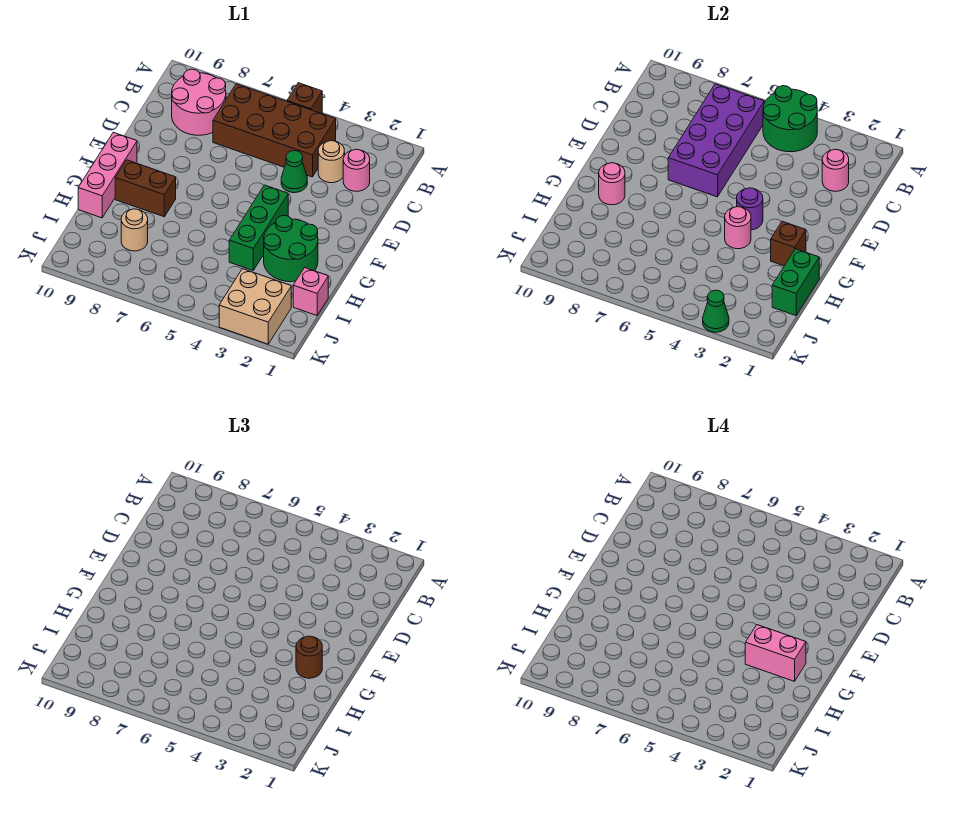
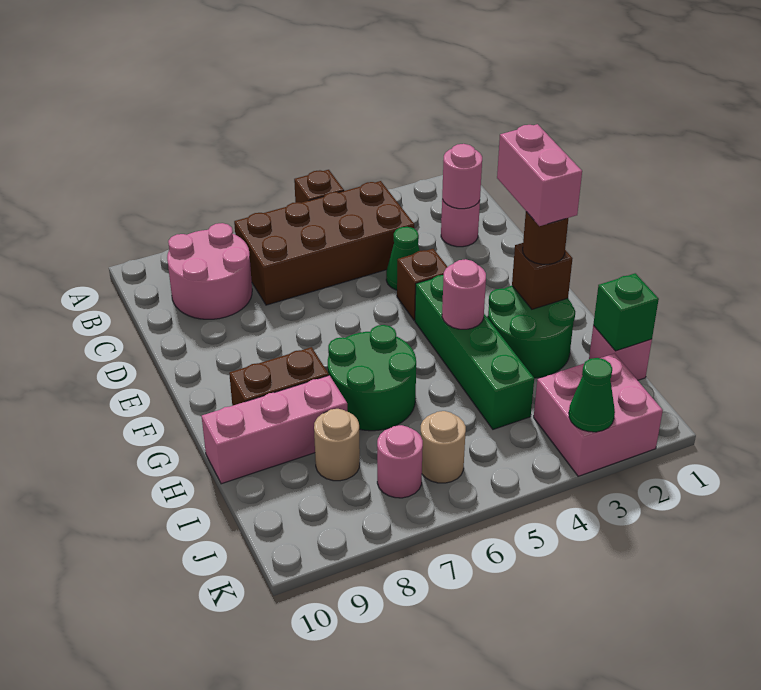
green round brick A4:B5 level 2 -> green round brick G6:H7 level 1
purple brick B6:E7 level 2 -> none
tan round brick C3 level 1 -> tan round brick J6 level 1
none -> brown brick E4 level 1
green brick F4:H4 level 1 -> green brick F4:I4 level 1
purple round brick F4 level 2 -> none
pink brick F10:H10 level 1 -> pink brick H8:H10 level 1
pink brick G2:G3 level 4 -> pink brick F2:G2 level 4
pink round brick G9 level 2 -> pink round brick J7 level 1
green brick H1:I1 level 2 -> green brick I1 level 2
tan brick J2:K3 level 1 -> pink brick J2:K3 level 1

